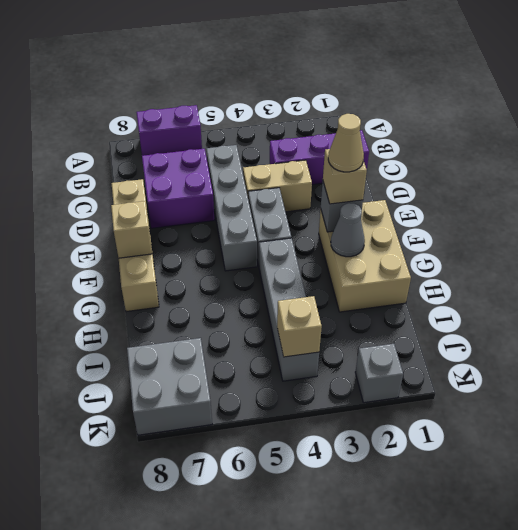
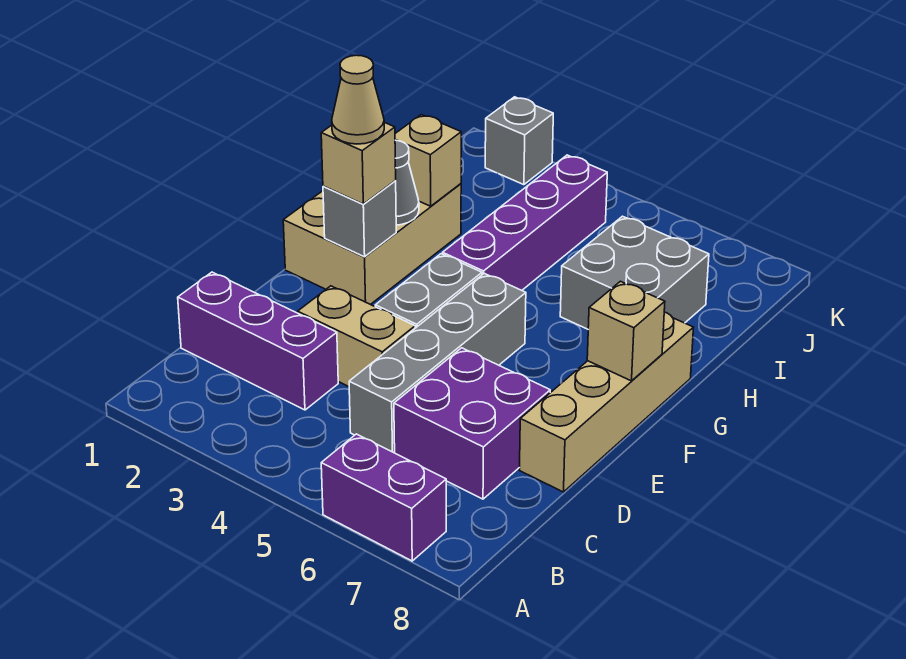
grey brick G4:J4 level 1 -> purple brick G4:J4 level 1
tan brick J4 level 2 -> tan brick H2 level 2
grey brick J7:K8 level 1 -> grey brick H6:I7 level 1

